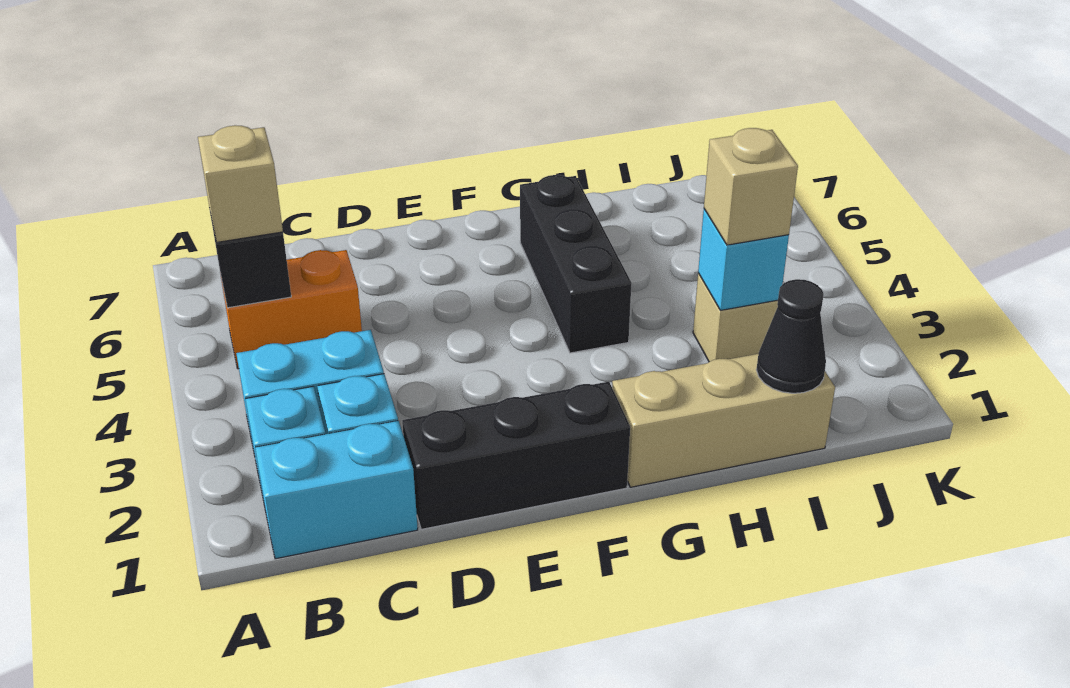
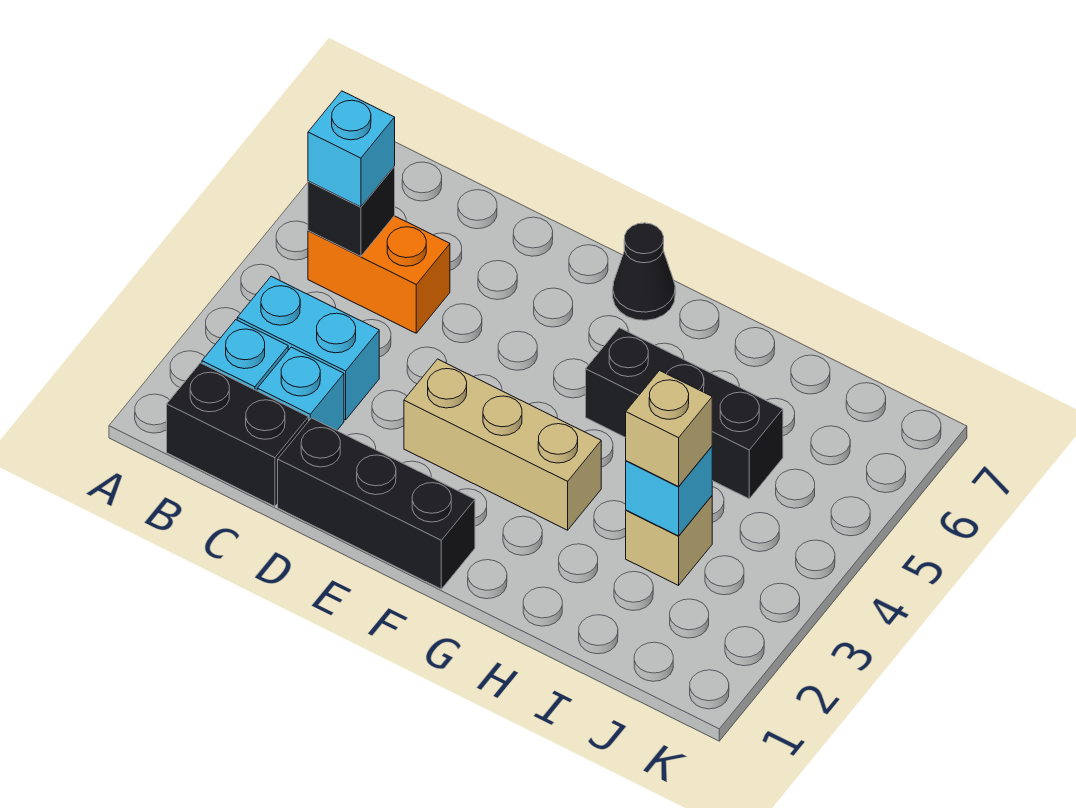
cyan brick B1:C1 level 1 -> black brick B1:C1 level 1
tan brick B5 level 3 -> cyan brick B5 level 3
tan brick G1:I1 level 1 -> tan brick E3:G3 level 1
black brick G4:G6 level 1 -> black brick G5:I5 level 1
black cone I1 level 2 -> black cone F7 level 1

